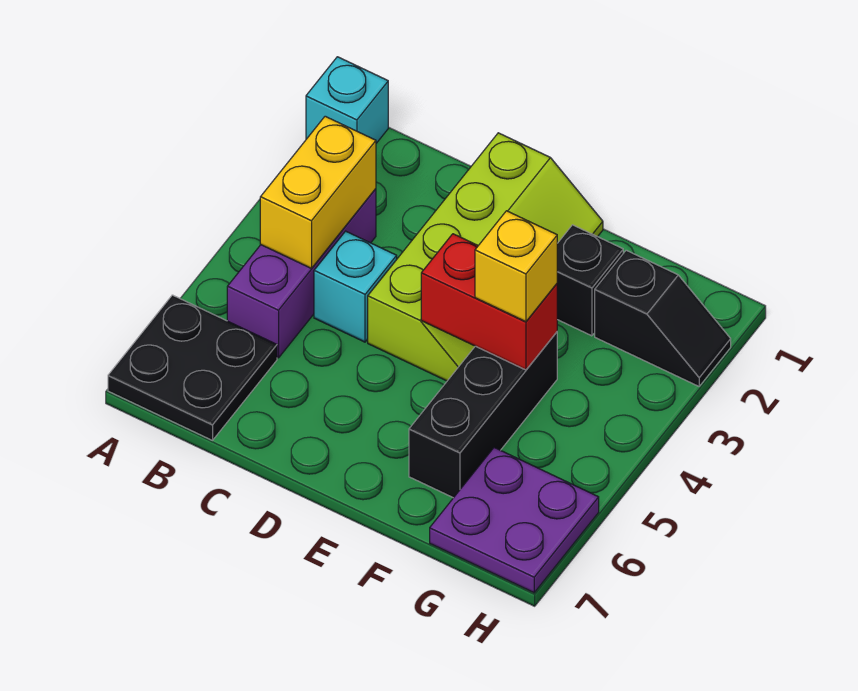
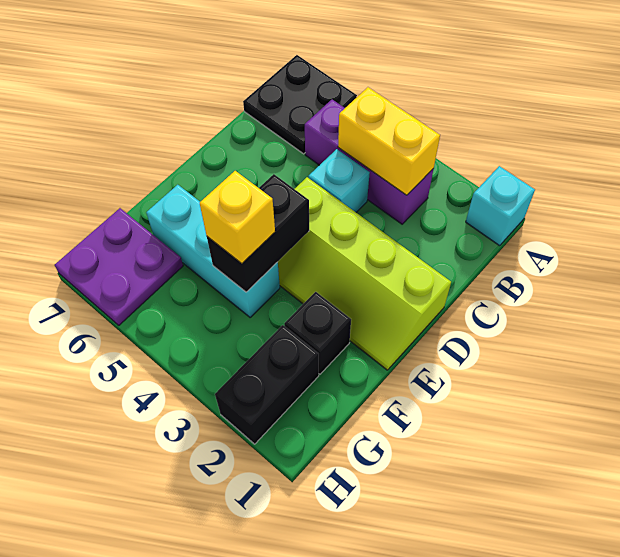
red brick E4:F4 level 2 -> black brick E4:F4 level 2
black brick F4:F6 level 1 -> cyan brick F4:F6 level 1
black slope G2:H2 level 1 top G -> black brick G2:H2 level 1

